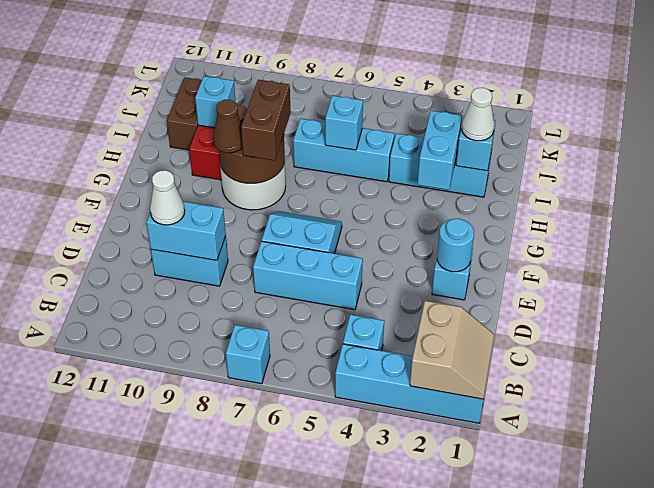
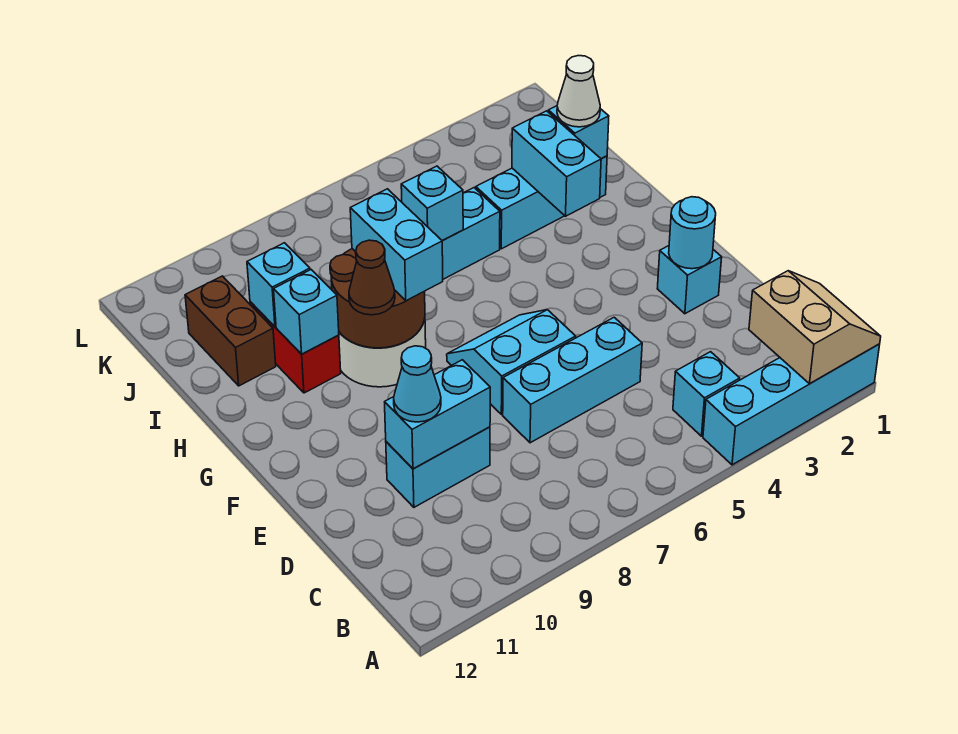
cyan brick A7 level 1 -> cyan brick H10 level 2
white cone D10 level 3 -> cyan cone D10 level 3
brown brick G8:H8 level 3 -> cyan brick G8:H8 level 3

